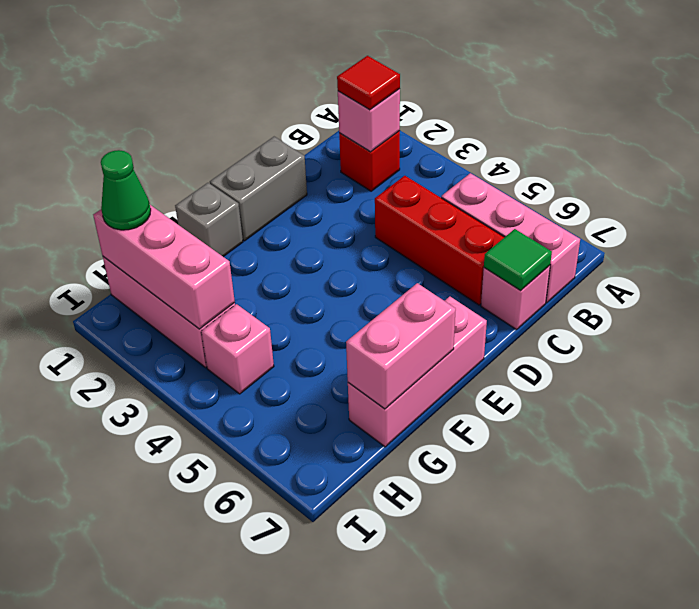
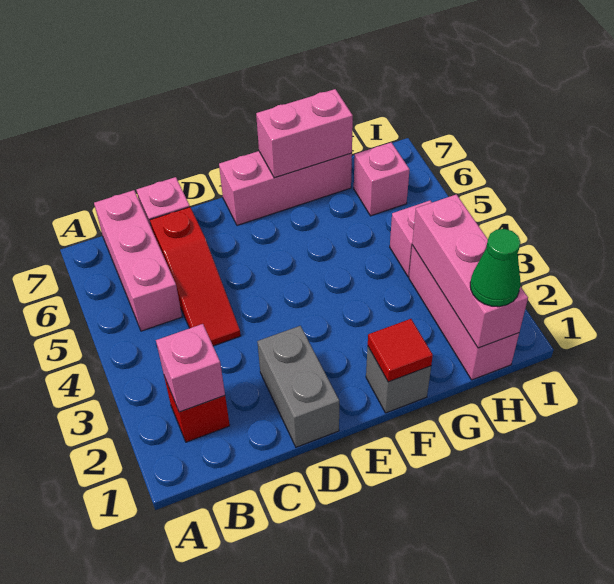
red tile B2 level 3 -> red tile F1 level 2
red brick C4:C6 level 1 -> red slope C4:C6 level 1 top 6
green tile C7 level 2 -> none
grey brick D1:E1 level 1 -> grey brick D1:D2 level 1
none -> pink brick H6 level 1

